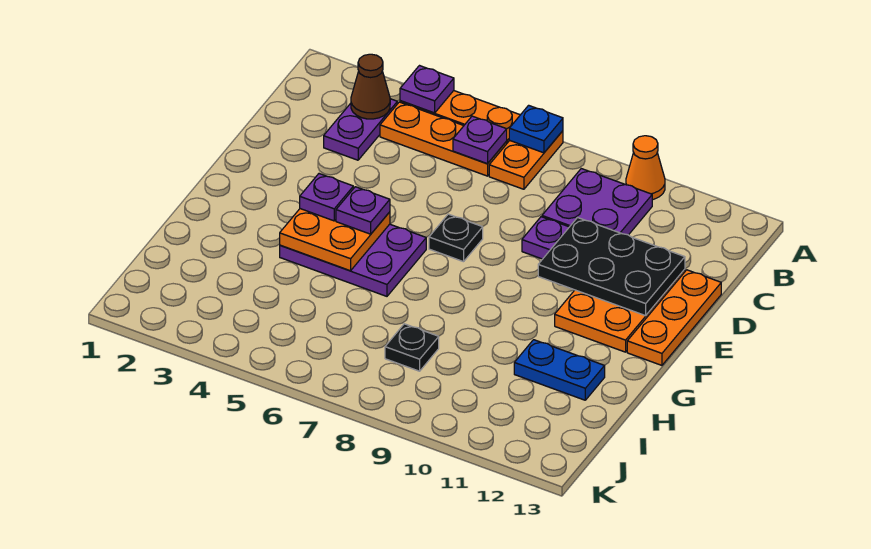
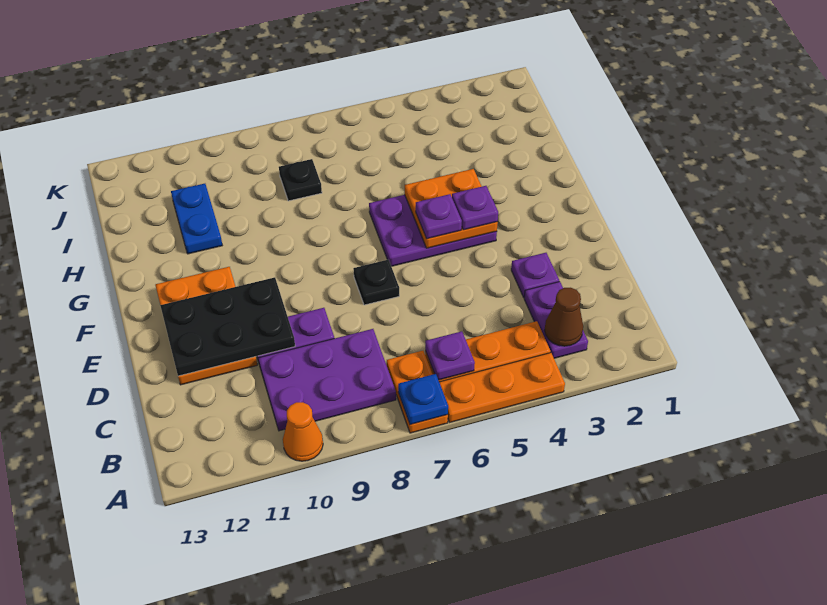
purple plate A4 level 2 -> purple plate D3 level 1
purple plate B9:C10 level 1 -> purple plate B8:C10 level 1
orange plate D13:F13 level 1 -> none
blue plate H11:H12 level 1 -> blue plate H11:I11 level 1

